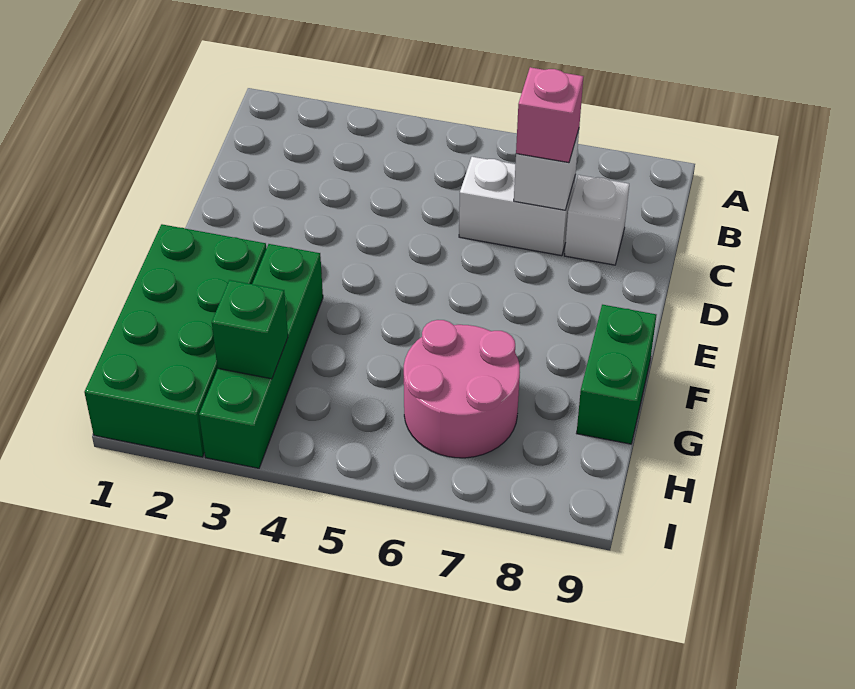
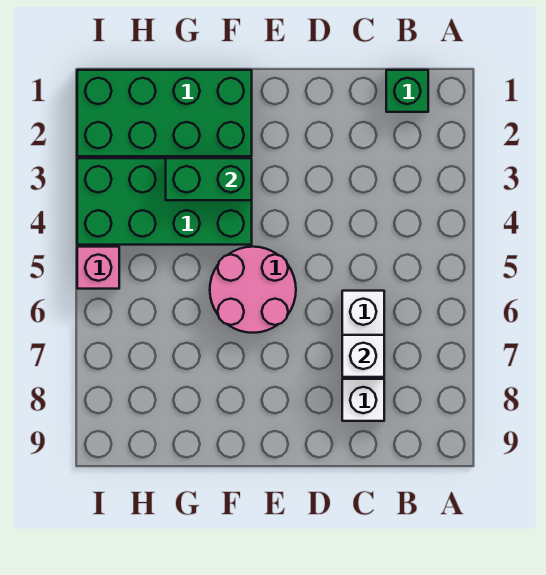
pink brick C7 level 3 -> pink brick I5 level 1
green brick F3:I3 level 1 -> green brick F3:I4 level 1
green brick F9:G9 level 1 -> green brick F3:G3 level 2
pink round brick G6:H7 level 1 -> pink round brick E5:F6 level 1
green brick H3 level 2 -> green brick B1 level 1

